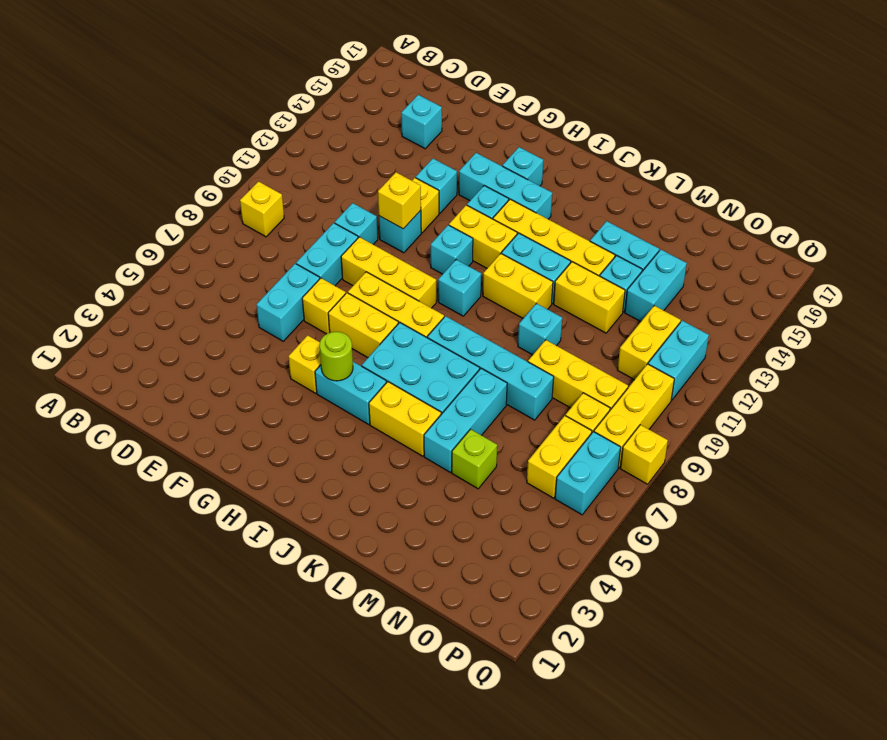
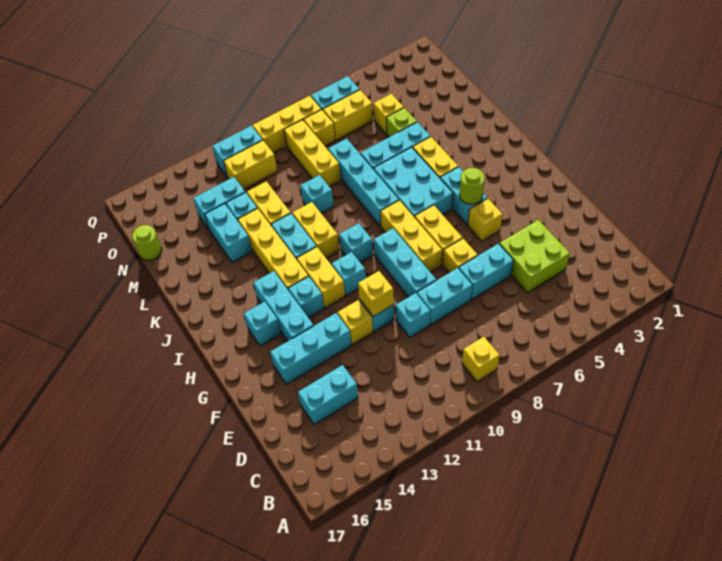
none -> lime brick D4:E5 level 1
cyan brick D15 level 1 -> cyan brick D14:D15 level 1
yellow brick F9:H9 level 1 -> cyan brick F9:H9 level 1
cyan brick F13 level 1 -> cyan brick F13:F15 level 1
none -> lime round brick N17 level 1
yellow brick Q8 level 1 -> yellow brick N5 level 1

